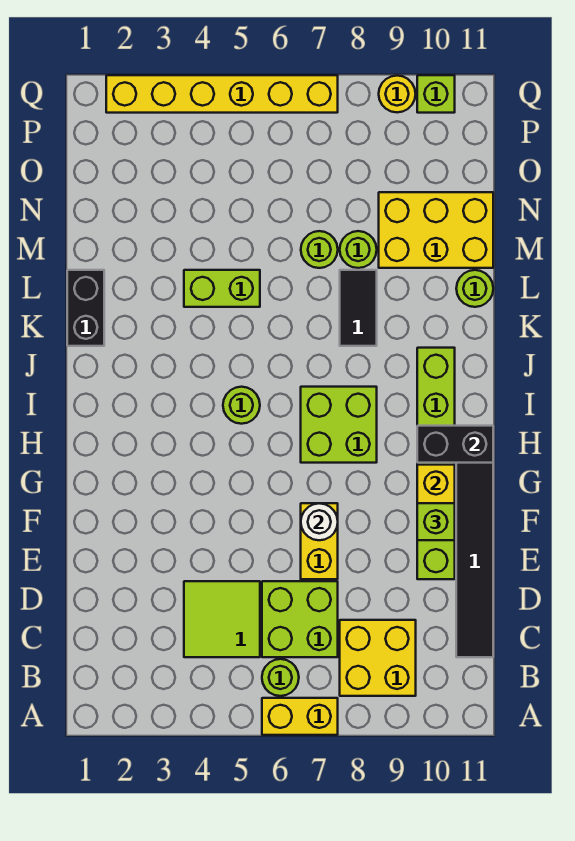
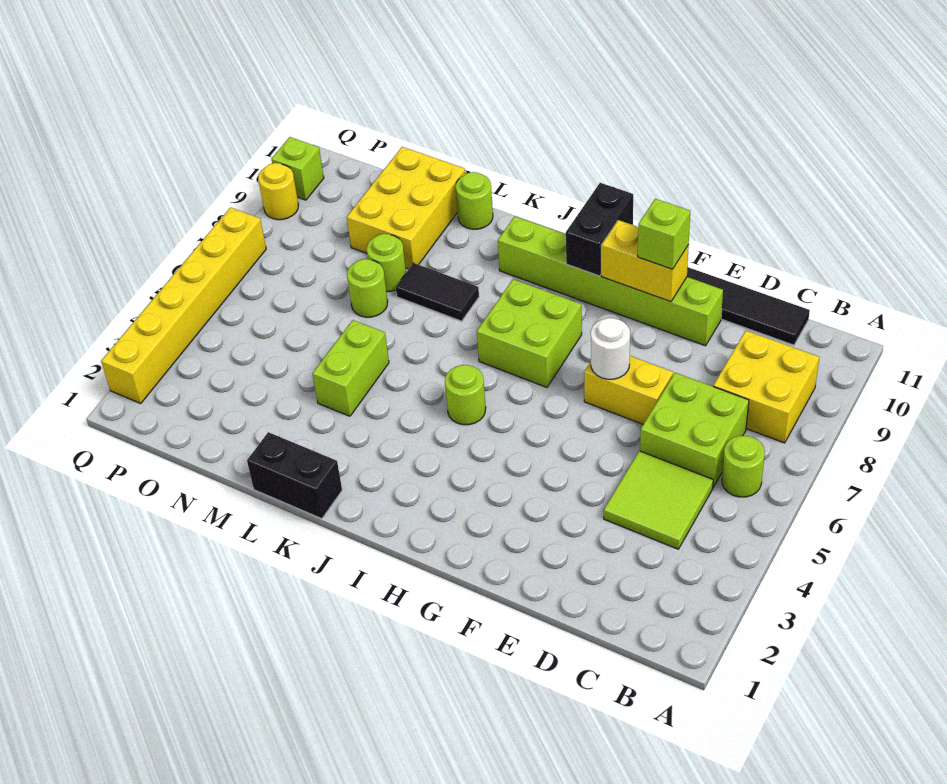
yellow brick A6:A7 level 1 -> none

